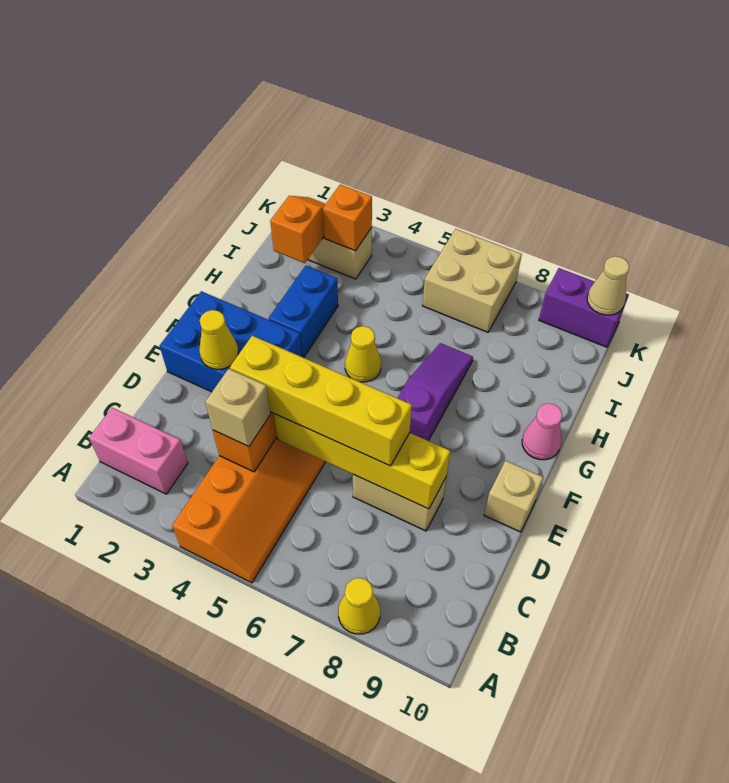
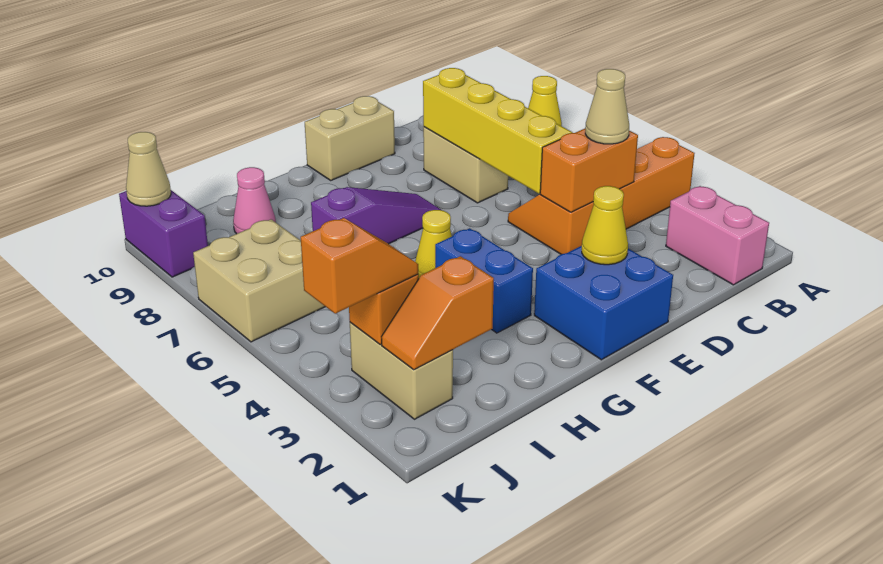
tan brick C4 level 3 -> tan cone C4 level 3
yellow brick D4:D7 level 3 -> none
blue brick E1:F3 level 1 -> blue brick E1:F2 level 1
tan brick E10 level 1 -> tan brick E10:F10 level 1
purple slope F7:H7 level 1 top F -> purple slope F7:H7 level 1 top H
blue brick G3:H3 level 1 -> blue brick G3:G4 level 1
pink cone G10 level 1 -> pink cone I9 level 1
none -> orange slope J3:K3 level 3 top K

